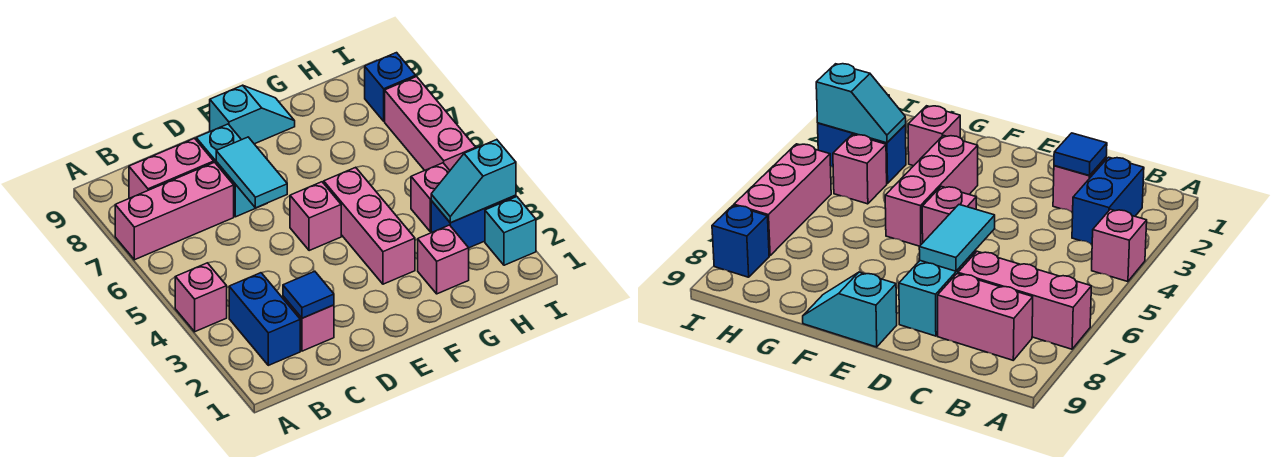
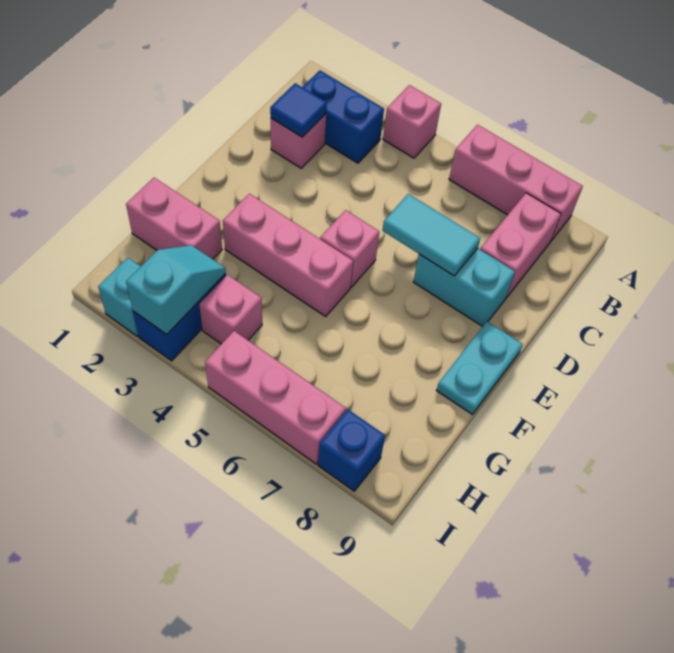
pink brick A7:C7 level 1 -> pink brick A6:A8 level 1
cyan slope E9:F9 level 1 top E -> cyan plate E9:F9 level 1
pink brick G2 level 1 -> pink brick G1:G2 level 1

